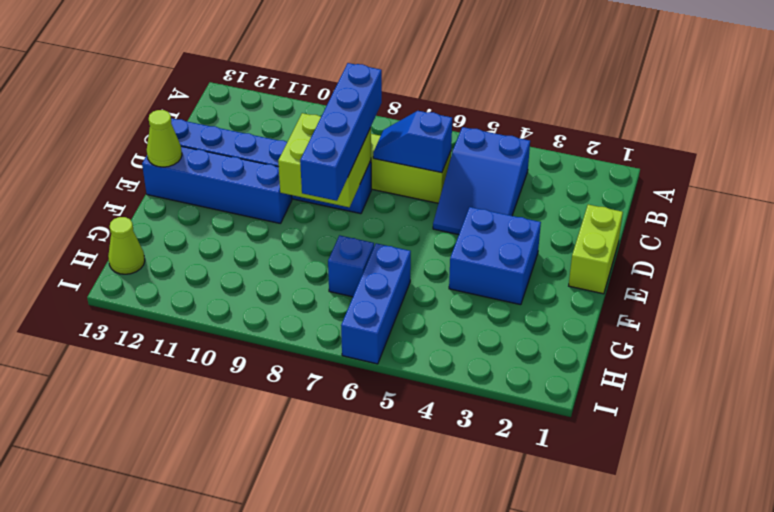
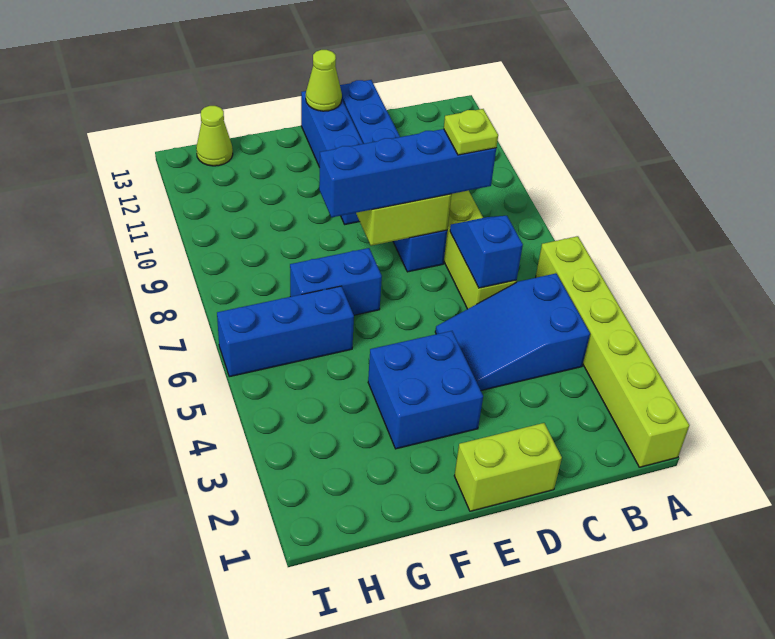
none -> lime brick A1:A6 level 1
none -> lime plate C8 level 4
blue brick G7 level 1 -> blue brick F7:G7 level 1

